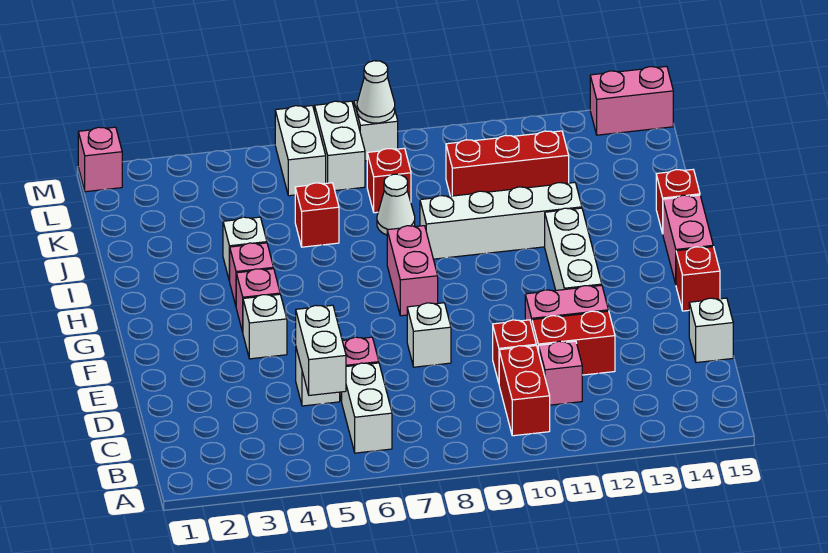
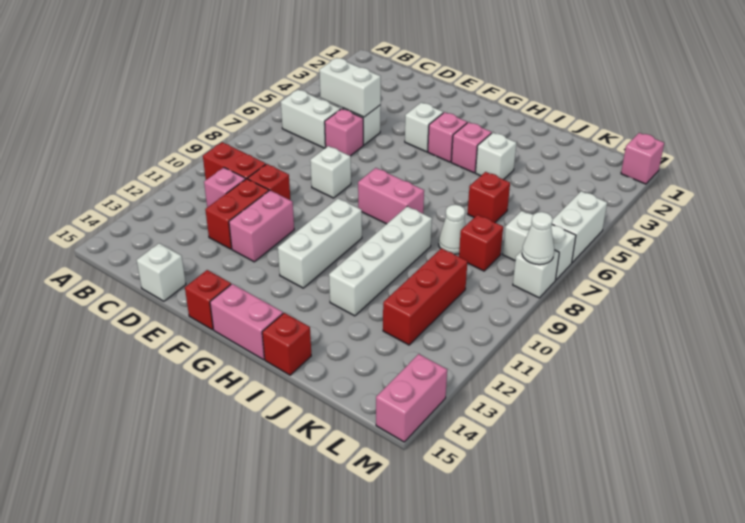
white brick F12:H12 level 1 -> white brick G10:G12 level 1
white brick L6:M6 level 1 -> white brick M5:M6 level 1

